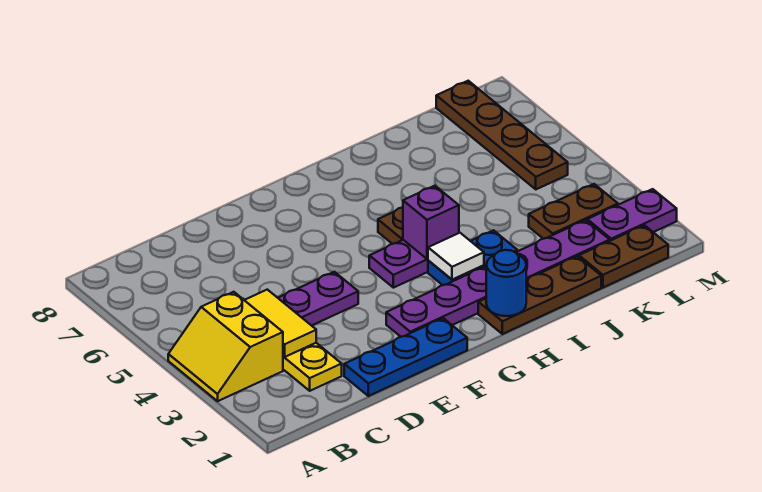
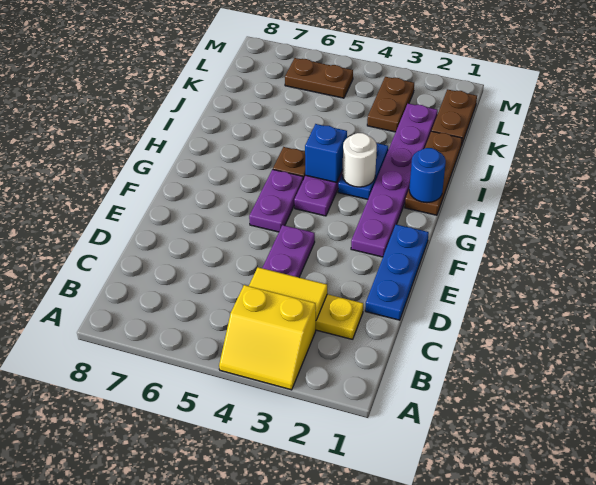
white tile H3 level 2 -> white round brick H3 level 2
purple brick H4 level 2 -> blue brick H4 level 2
purple plate L2:M2 level 1 -> purple plate F5:G5 level 1
brown plate L5:L8 level 1 -> brown plate L5:L6 level 1

